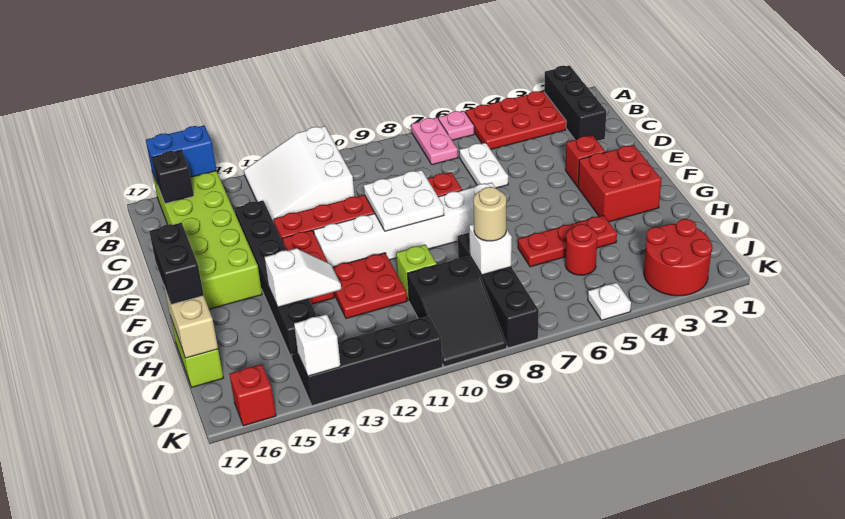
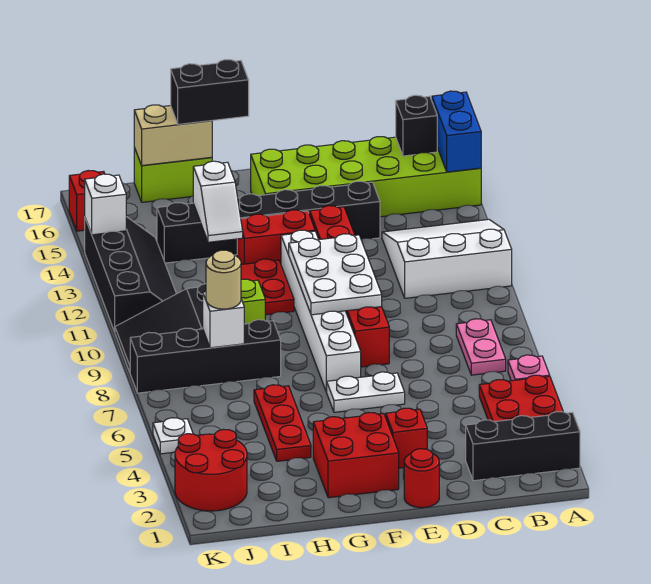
pink plate A7:B7 level 1 -> pink plate B7:B8 level 1
white plate C6:D6 level 1 -> white plate E6:F6 level 1
white plate E9:F10 level 2 -> white plate E9:F11 level 2
red round brick I5 level 1 -> red round brick E1 level 1

